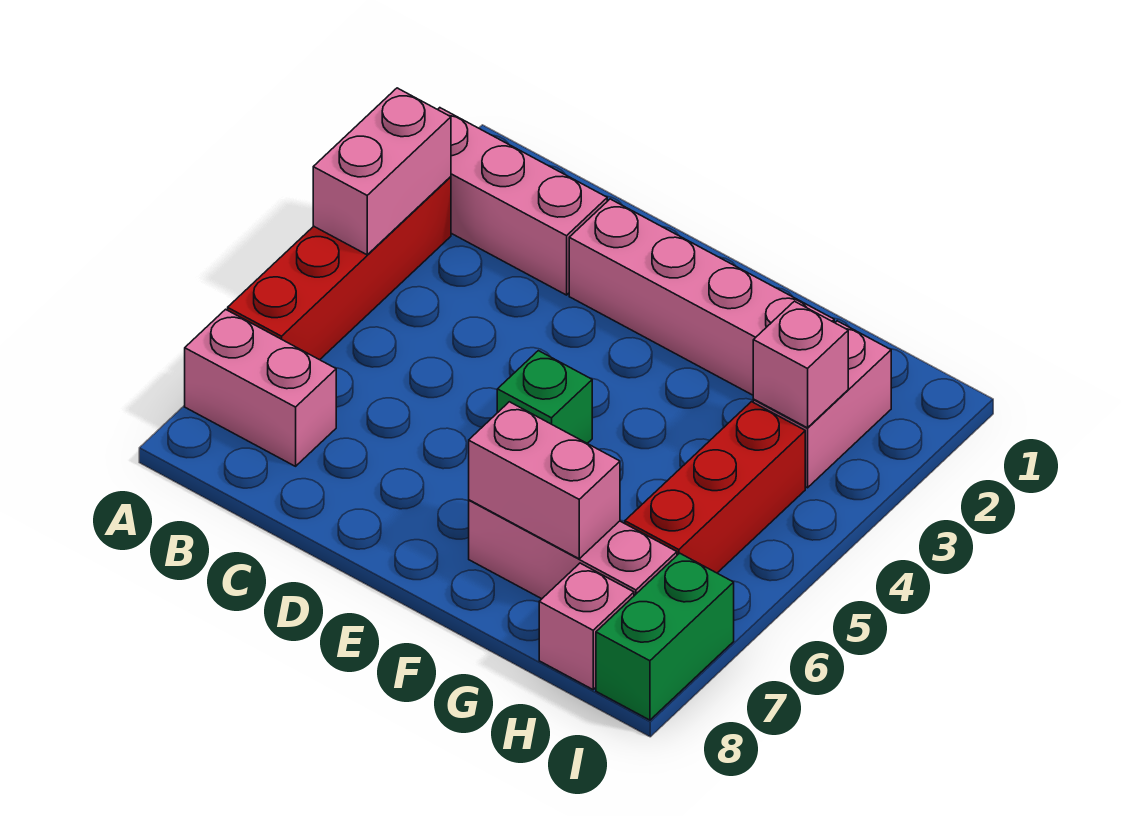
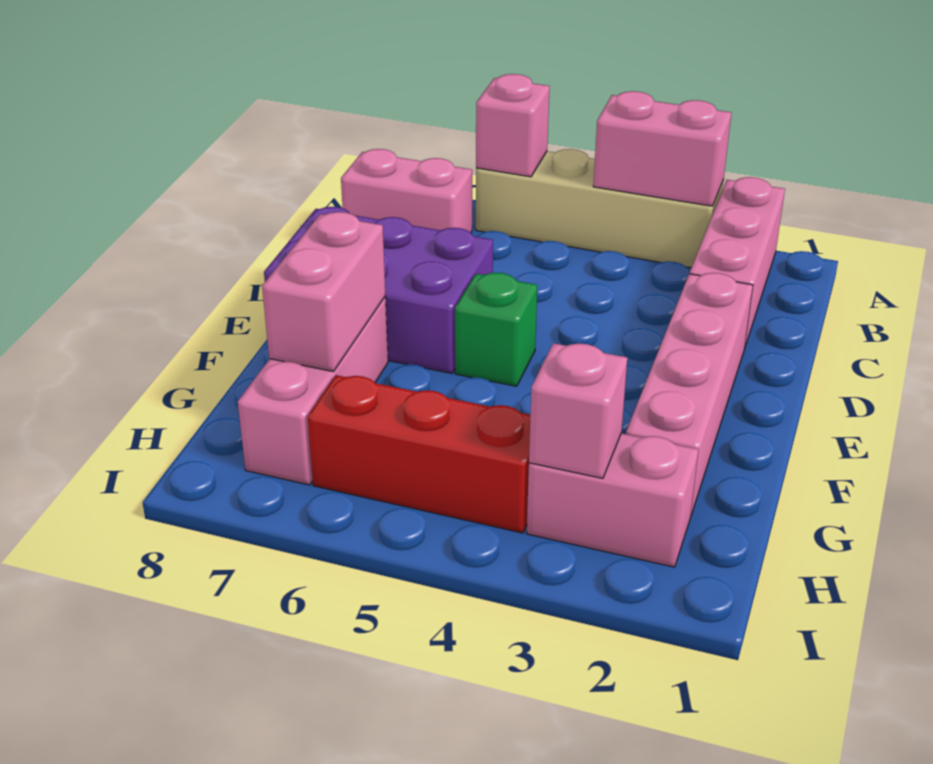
red brick A3:A6 level 1 -> tan brick A3:A6 level 1
pink brick A7:B7 level 1 -> pink brick B7:B8 level 1
none -> purple brick D6:E8 level 1
pink brick H8 level 1 -> pink brick A6 level 2
green brick I7:I8 level 1 -> none

